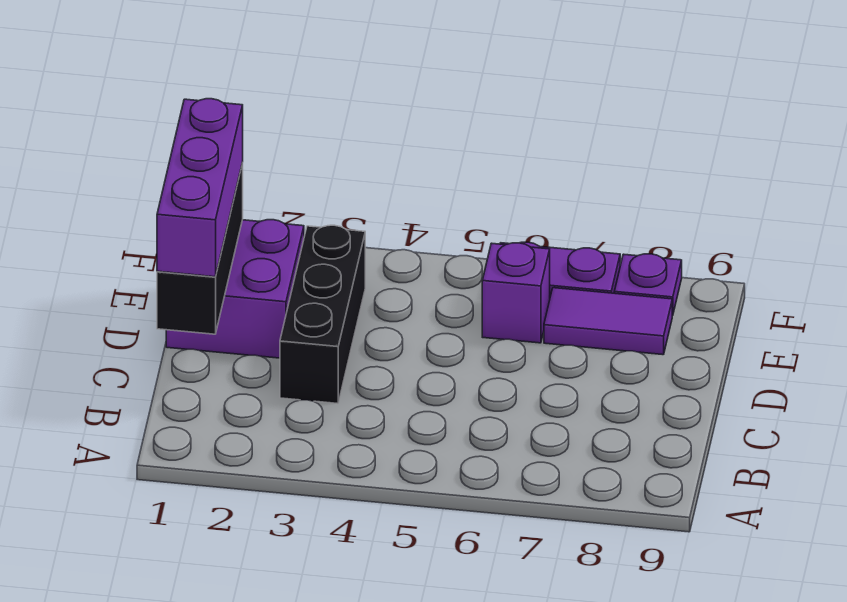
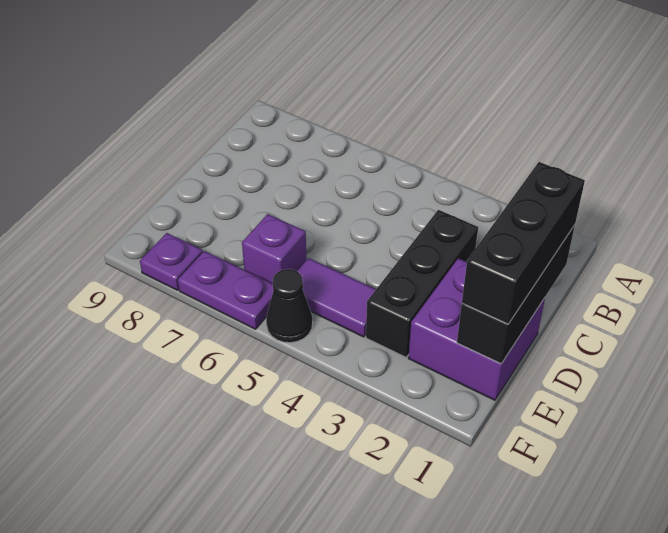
purple brick C1:E1 level 3 -> black brick C1:E1 level 3
purple tile E7:E8 level 1 -> purple tile E4:E5 level 1
none -> black cone F5 level 1

